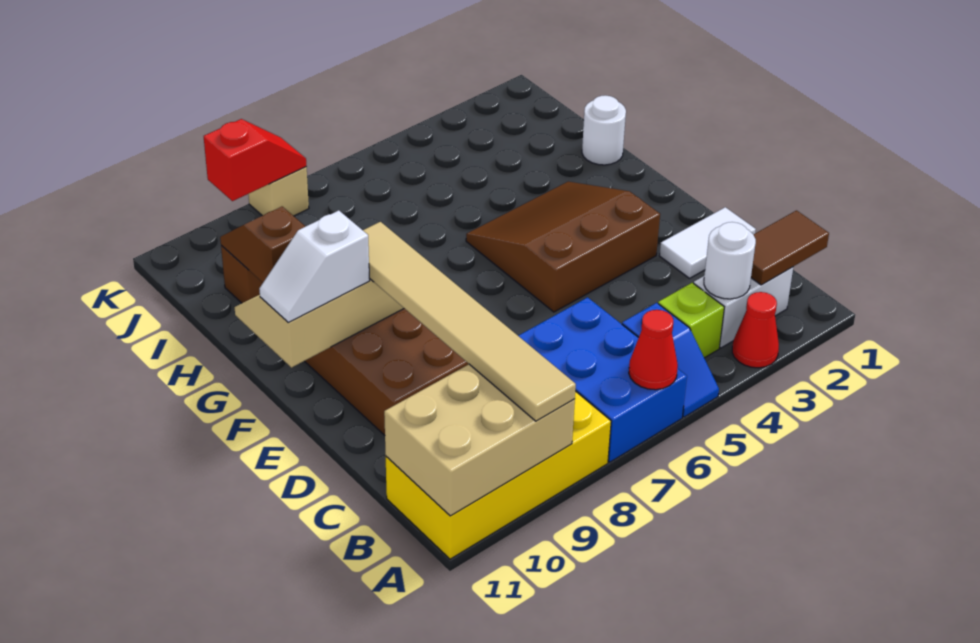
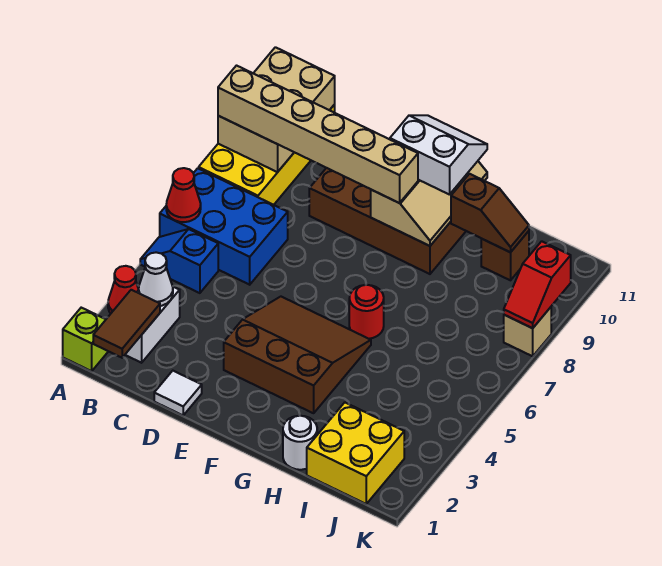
tan tile A9:F9 level 3 -> tan brick A9:F9 level 3
white round brick B3 level 2 -> white cone B3 level 2
lime brick B4 level 1 -> lime brick A1 level 1
white tile D1:D2 level 1 -> white tile D1 level 1
brown slope E3:G5 level 1 top E -> brown slope E3:G5 level 1 top 3
white slope F10:F11 level 3 top 10 -> white slope F10:G11 level 3 top 10
none -> red round brick G6 level 1
none -> yellow brick I1:J2 level 1

